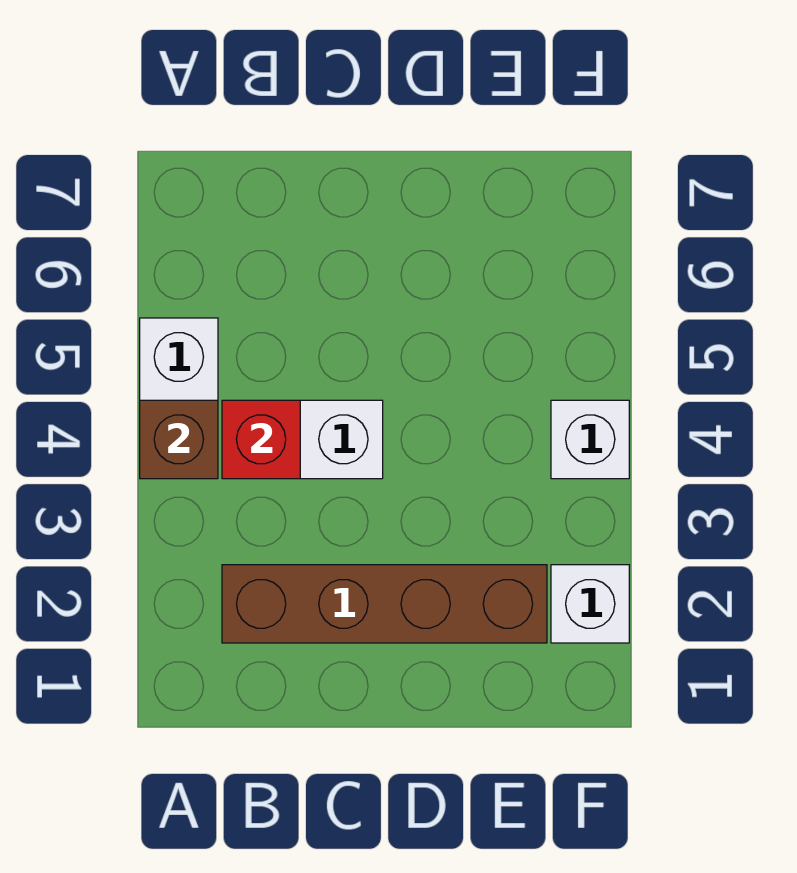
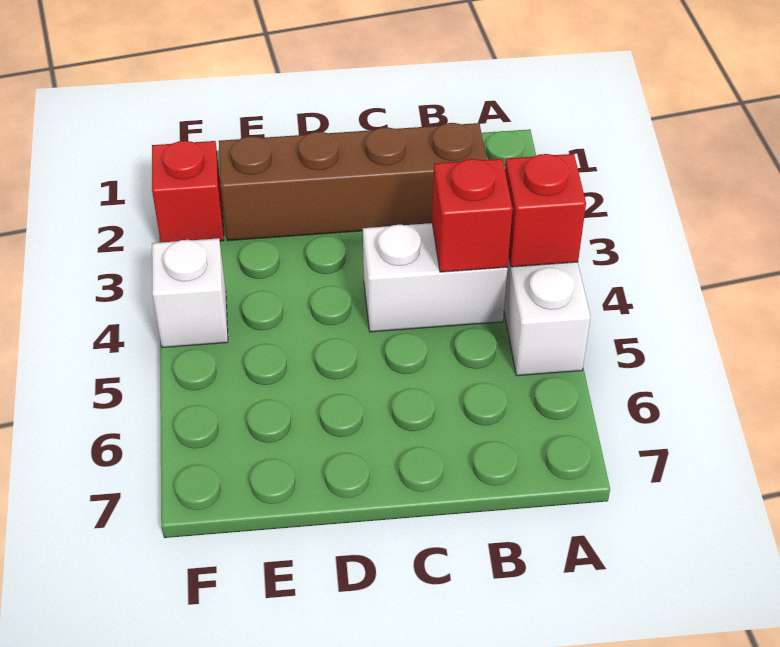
brown brick A4 level 2 -> red brick A4 level 2
white brick F2 level 1 -> red brick F2 level 1

